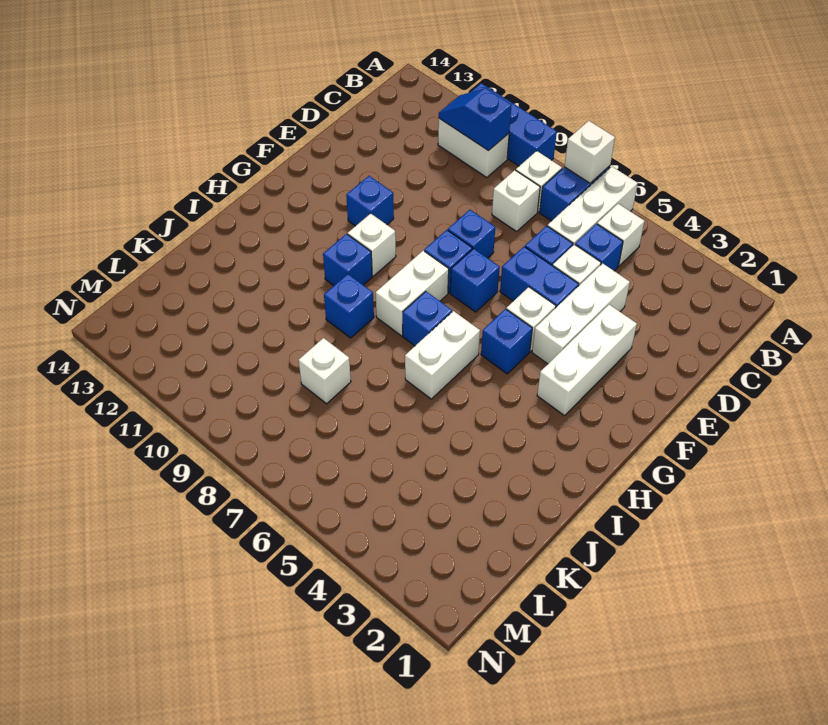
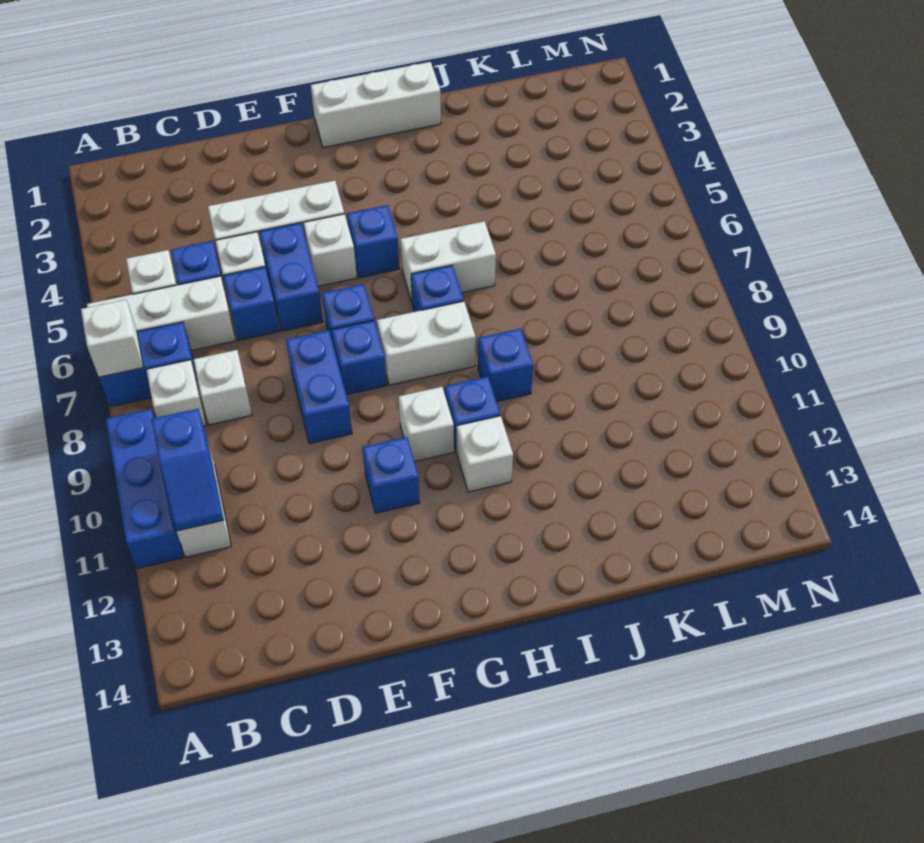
white brick E3:G3 level 1 -> white brick G1:I1 level 1
blue brick E8 level 1 -> blue brick E8:E9 level 1
white brick K8 level 1 -> white brick H11 level 1

